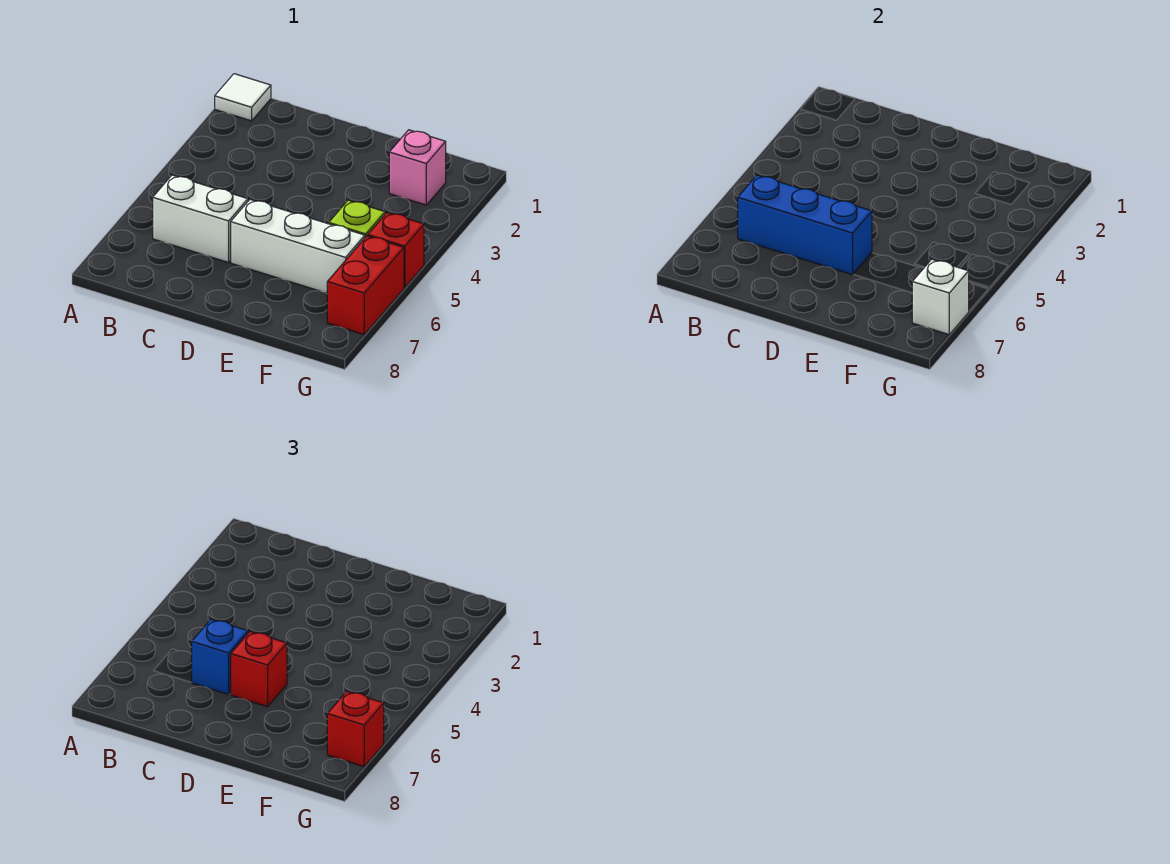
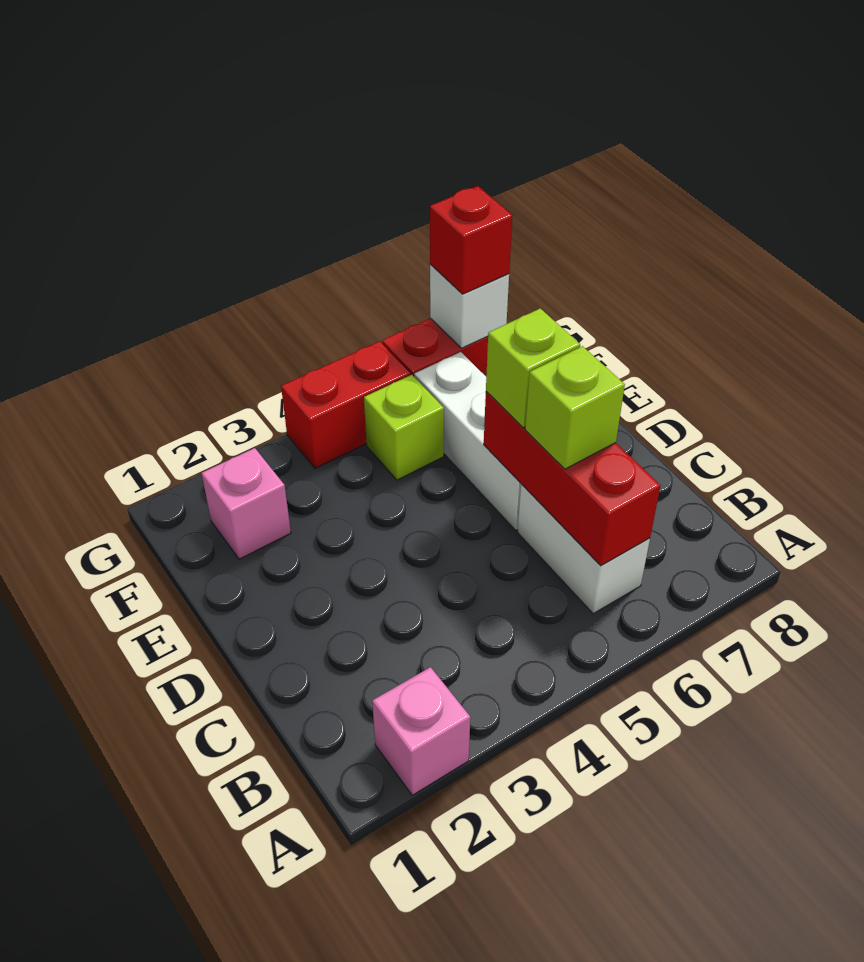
white tile A1 level 1 -> none
none -> pink brick A2 level 1
blue brick B6:D6 level 2 -> red brick B6:D6 level 2
blue brick C6 level 3 -> lime brick C6 level 3
red brick D6 level 3 -> lime brick D6 level 3
red brick G5 level 1 -> red brick G4:G5 level 1

